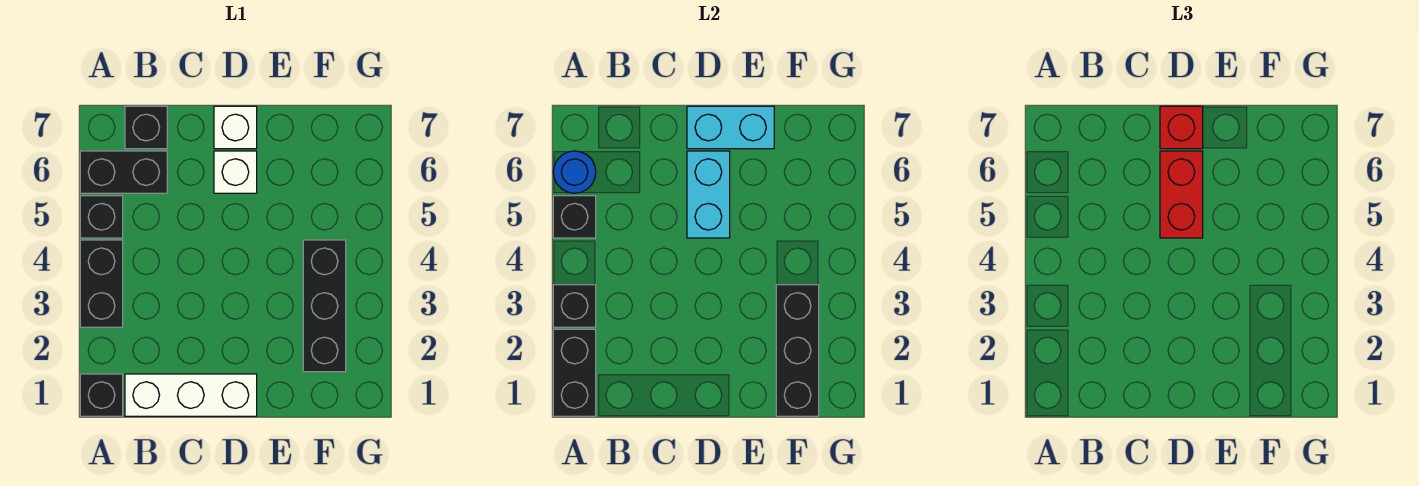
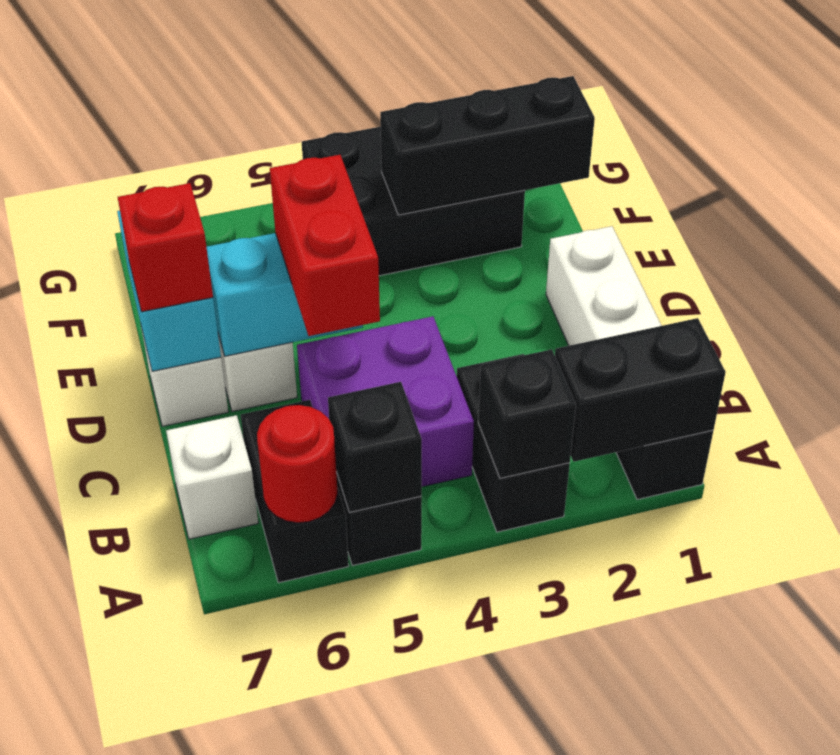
black brick A3:A4 level 1 -> black brick A3:B3 level 1
blue round brick A6 level 2 -> red round brick A6 level 2
none -> purple brick B4:C5 level 1
black brick B7 level 1 -> white brick B7 level 1
red brick D5:D6 level 3 -> red brick C5:D5 level 3
black brick F2:F4 level 1 -> black brick F2:G4 level 1

